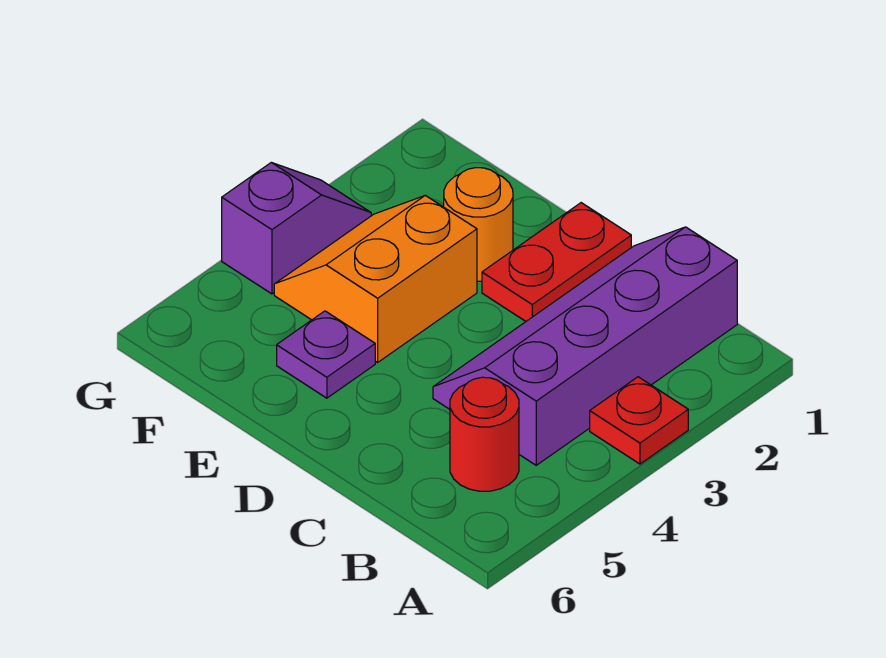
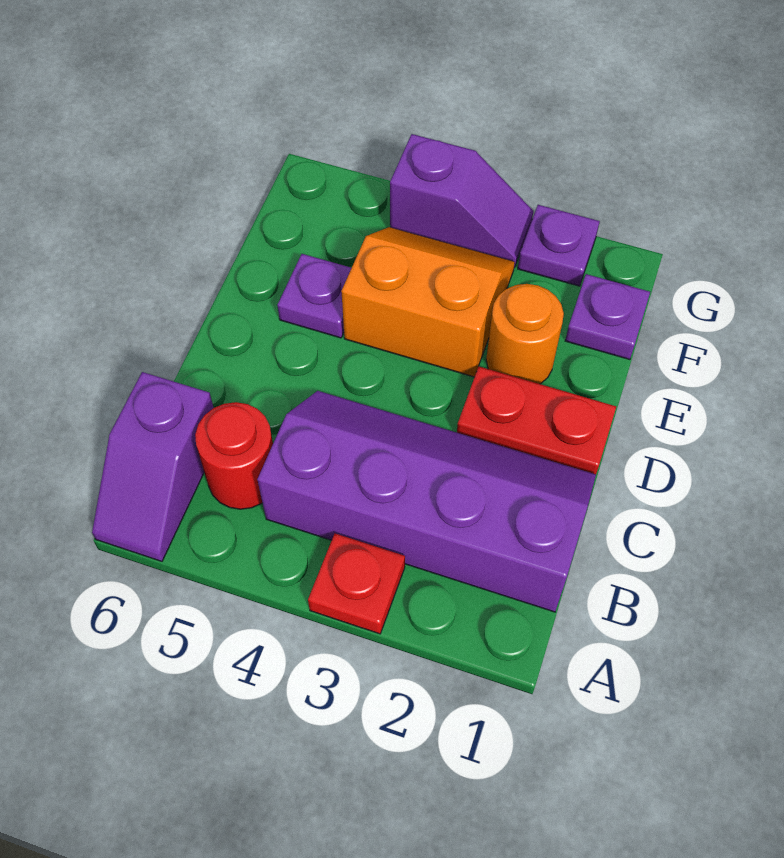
none -> purple slope A6:B6 level 1 top B
none -> purple plate F1 level 1
none -> purple plate G2 level 1

